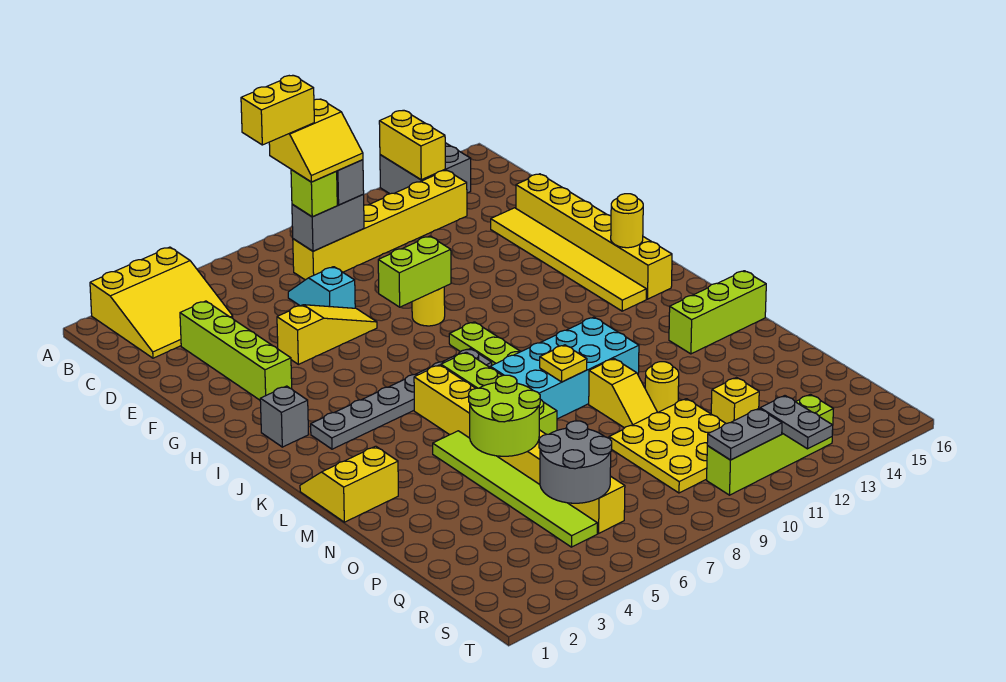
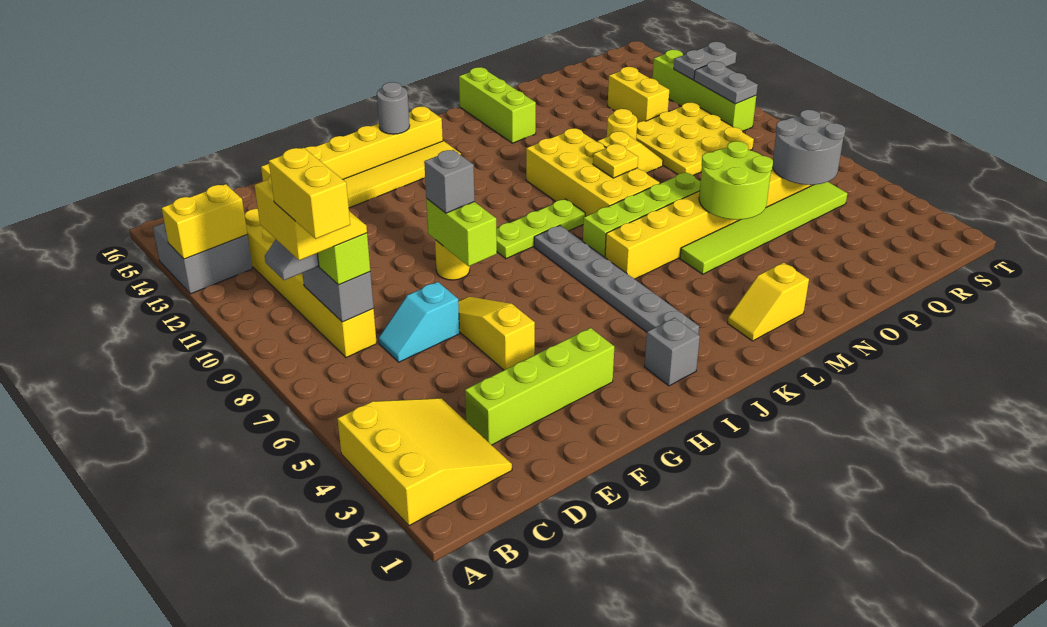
none -> grey brick G9 level 3
yellow round brick I15 level 2 -> grey round brick I15 level 2
yellow slope L1:M2 level 1 top M -> yellow slope L2:M2 level 1 top M
cyan brick L8:M11 level 1 -> yellow brick L8:M11 level 1
yellow brick Q12 level 1 -> yellow brick Q12:Q13 level 1

